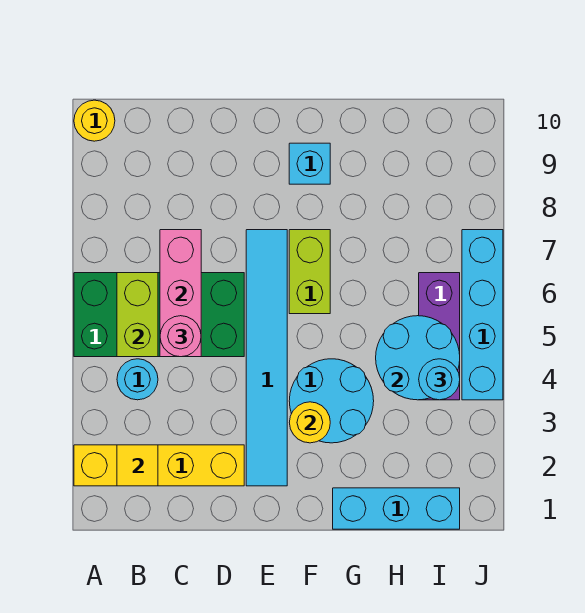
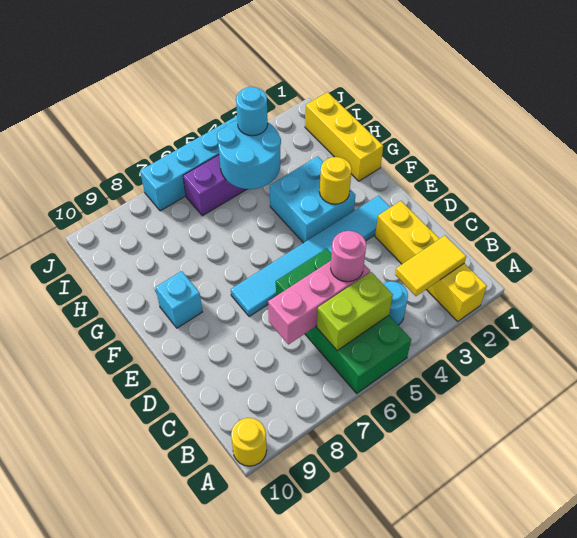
yellow tile B2 level 2 -> yellow tile B2:B3 level 2
cyan round brick F3:G4 level 1 -> cyan brick F3:G4 level 1
lime brick F6:F7 level 1 -> none
cyan brick G1:I1 level 1 -> yellow brick G1:I1 level 1

